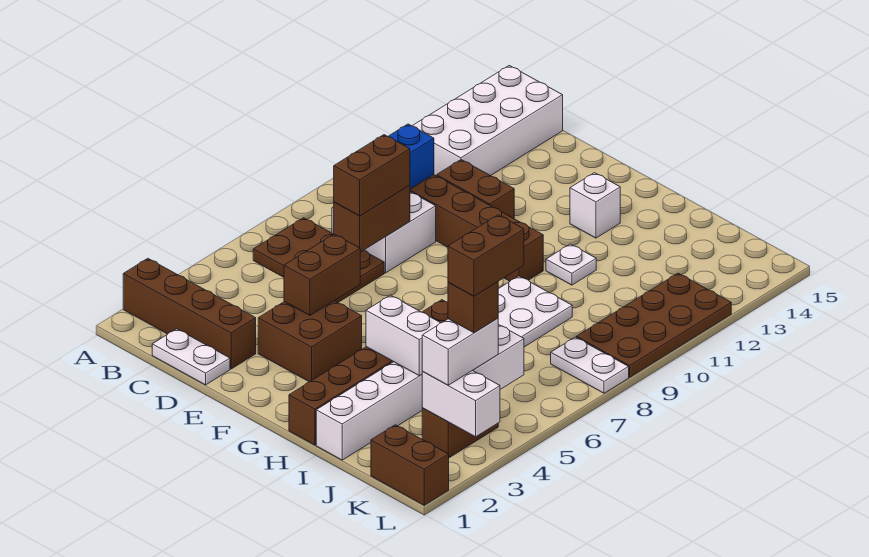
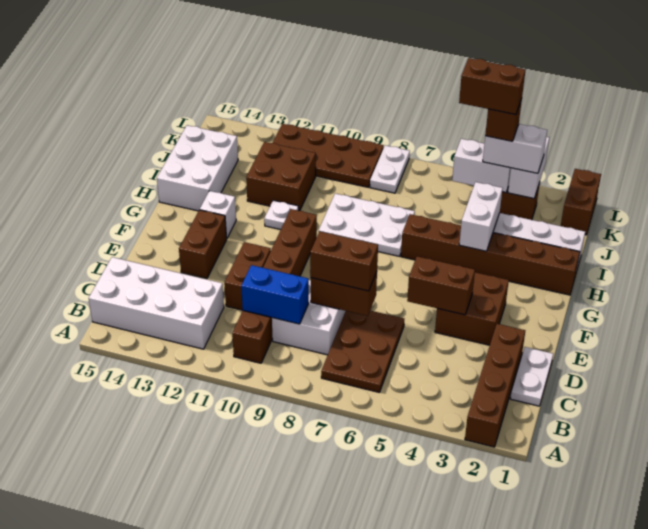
none -> brown brick E13:F13 level 1
none -> white brick H14:J15 level 1
none -> brown brick I11:J12 level 1

